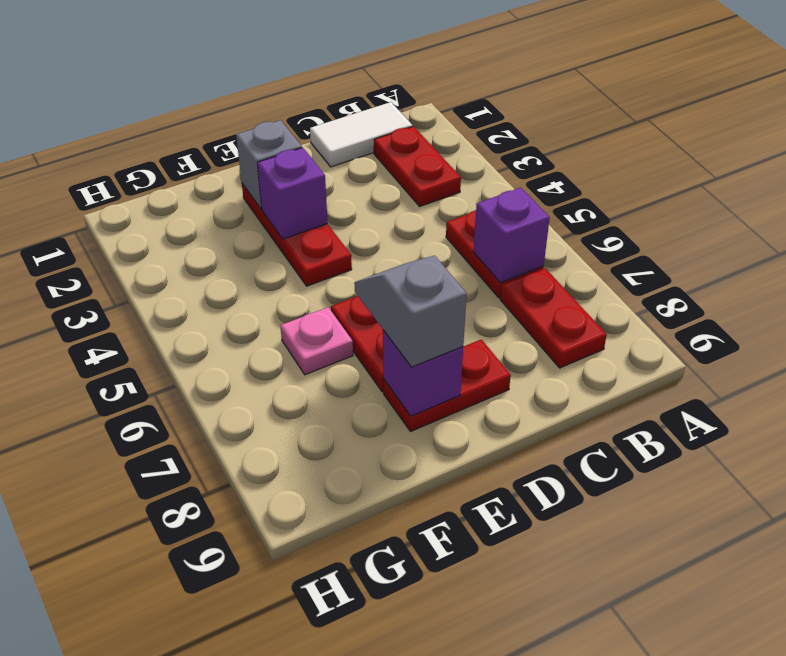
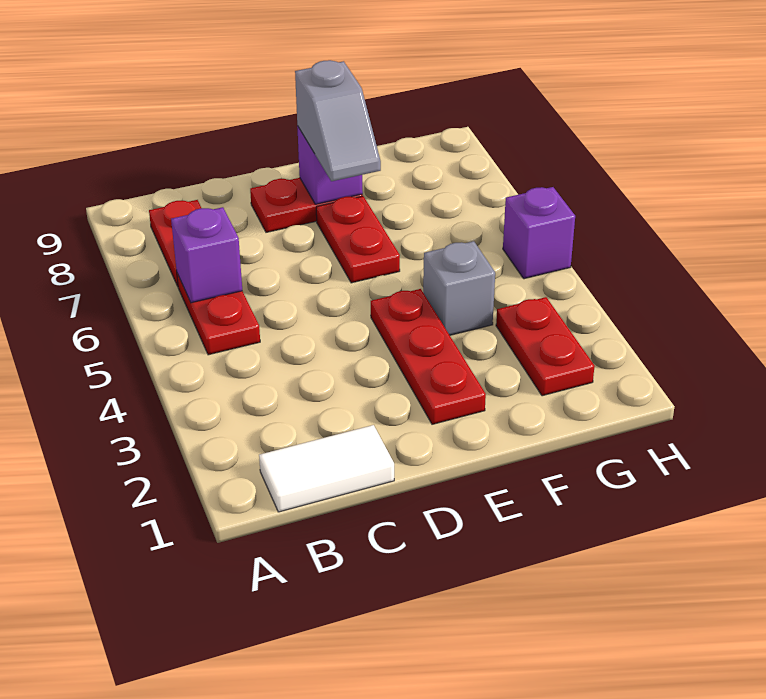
red plate B2:B3 level 1 -> red plate G2:G3 level 1
grey brick E2 level 2 -> grey brick F4 level 1
purple brick E3 level 2 -> purple brick H5 level 1
pink plate F6 level 1 -> none

